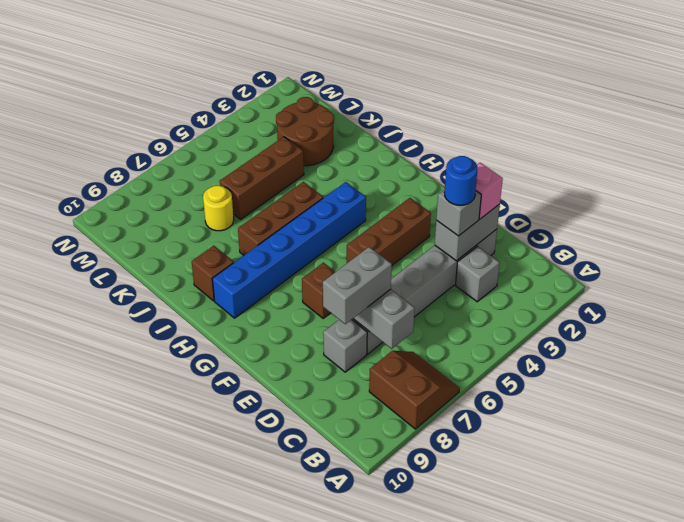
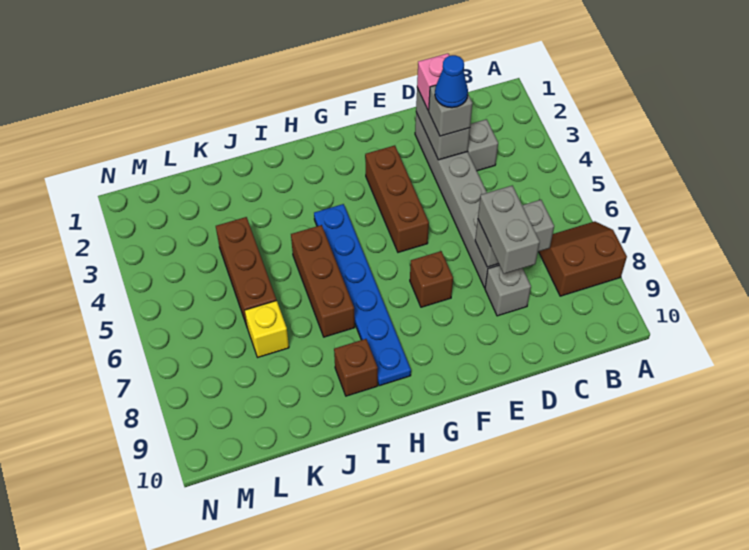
blue round brick D3 level 4 -> blue cone D3 level 4
blue brick H4:H9 level 1 -> blue plate H4:H9 level 1
brown round brick K2:L3 level 1 -> none
yellow round brick K7 level 1 -> yellow brick K7 level 1

